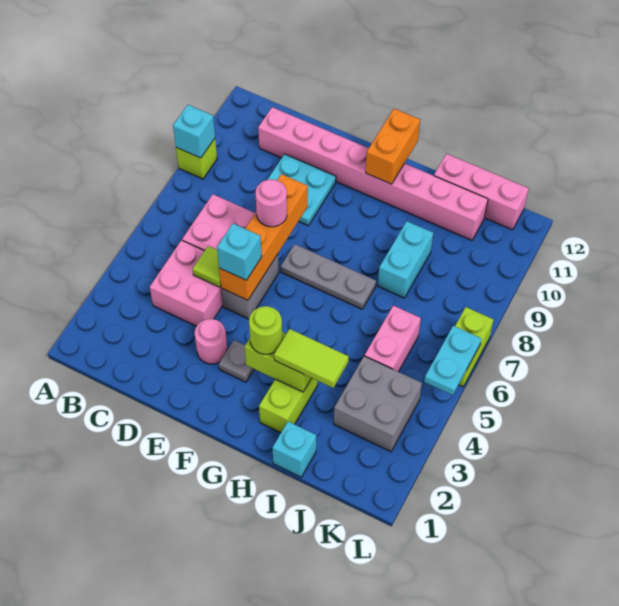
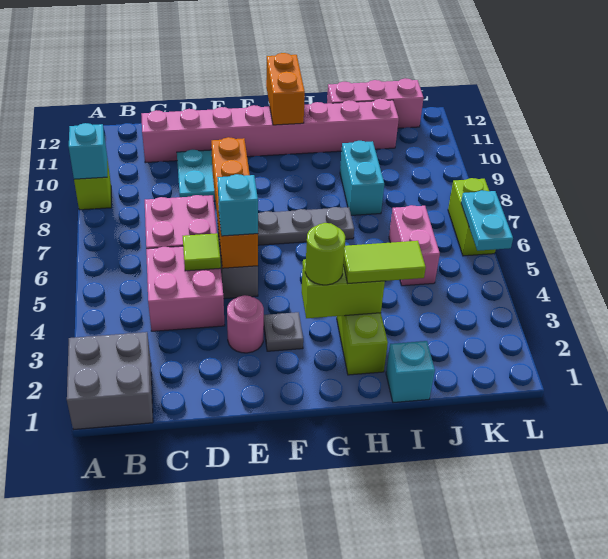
pink round brick E7 level 3 -> none
grey brick J3:K4 level 1 -> grey brick A1:B2 level 1

